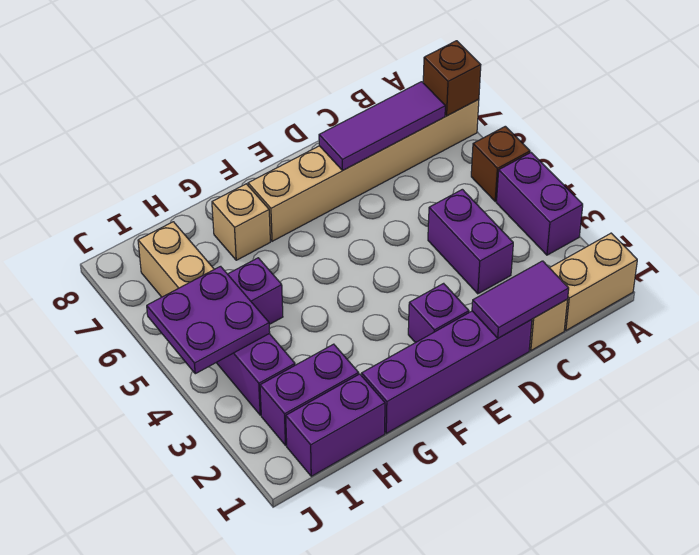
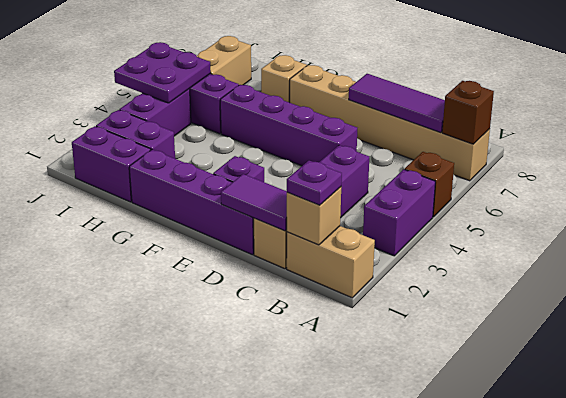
none -> tan brick B1 level 2
none -> purple plate B1 level 3
none -> purple brick D5:G5 level 1

